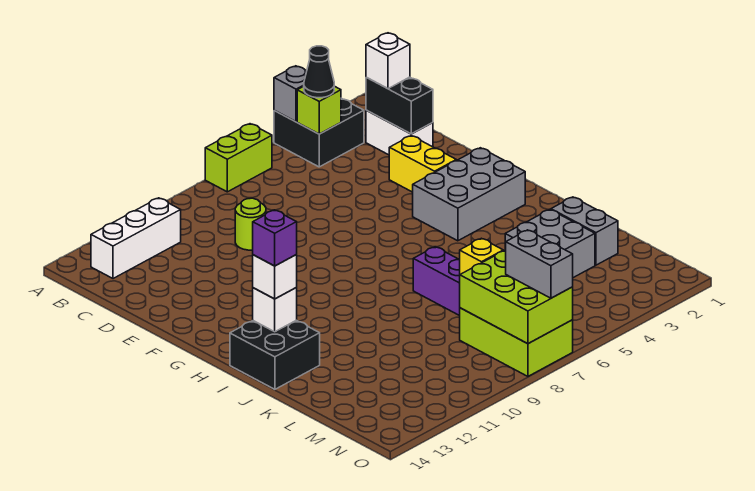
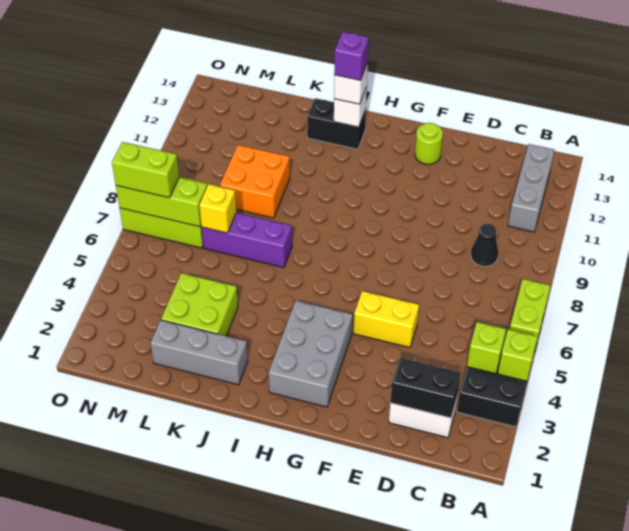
grey brick A4 level 2 -> lime brick A4 level 2
black cone B4 level 3 -> black cone C9 level 1
white brick B11:B13 level 1 -> grey brick B11:B13 level 1
white brick C2 level 3 -> none
lime round brick D9 level 1 -> lime round brick F13 level 1
yellow brick E3:F3 level 1 -> yellow brick E5:F5 level 1
black brick I13:J14 level 1 -> black brick I13:J13 level 1
grey brick K2:L2 level 1 -> grey brick J2:L2 level 1
grey brick K3:L4 level 1 -> lime brick K3:L4 level 1
none -> orange brick K9:L10 level 1
lime brick M7:O8 level 2 -> lime brick M7:O7 level 2
grey brick N7:O7 level 3 -> lime brick N7:O7 level 3

